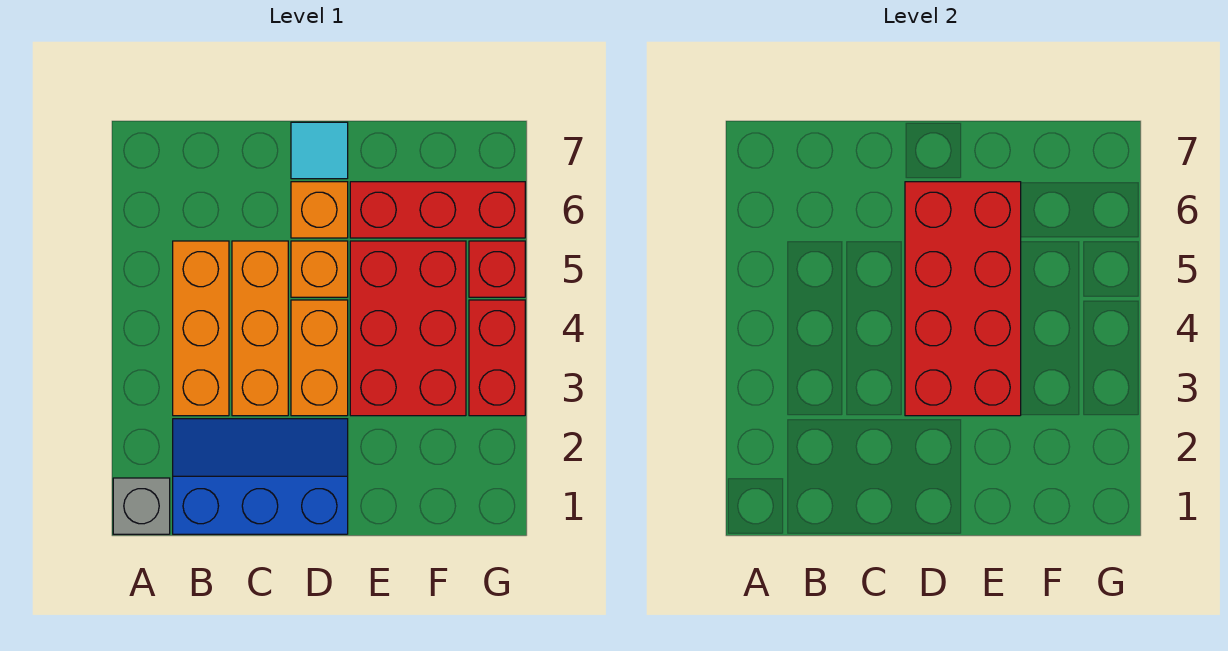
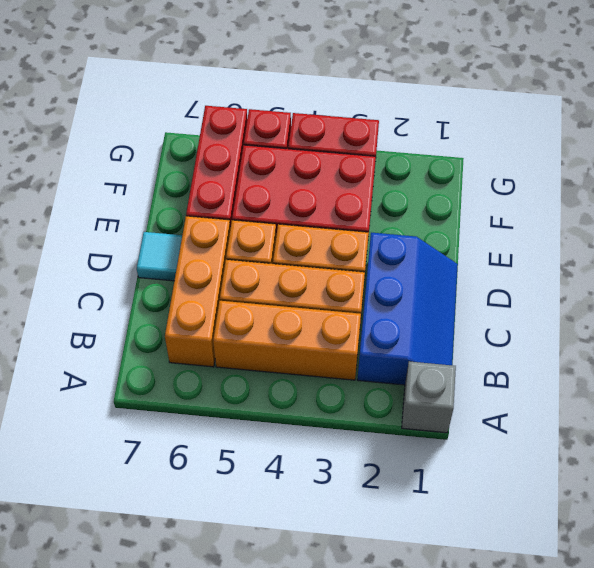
blue slope B1:D2 level 1 top 1 -> blue slope B1:D2 level 1 top 2
red brick D3:E6 level 2 -> none
orange brick D6 level 1 -> orange brick B6:D6 level 1

